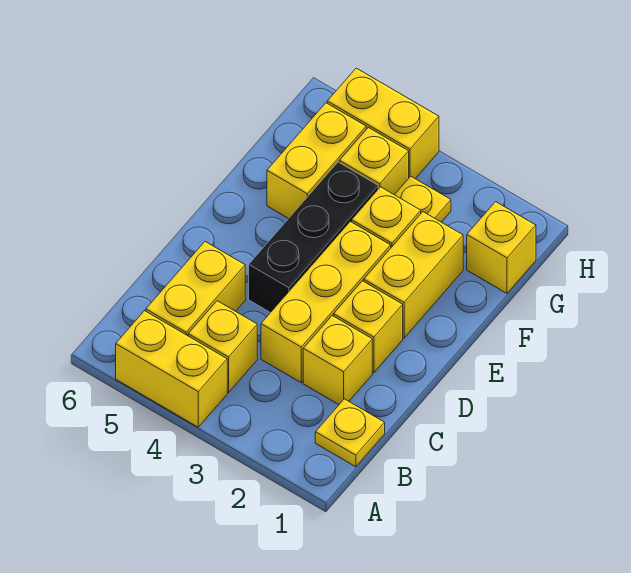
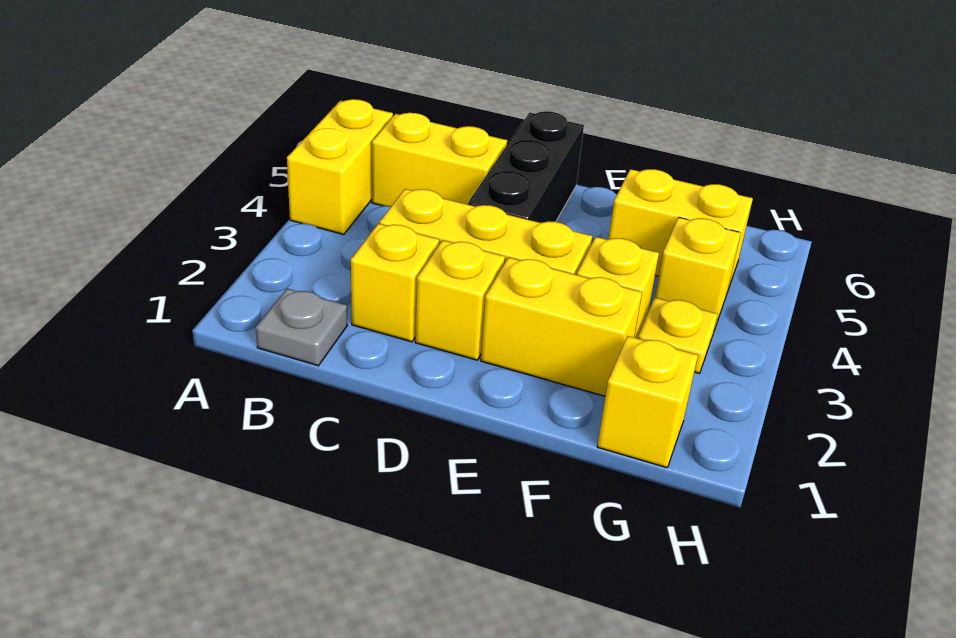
yellow plate B1 level 1 -> grey plate B1 level 1
yellow brick B4 level 1 -> none
black brick D4:F4 level 1 -> black brick D4:D6 level 1
yellow brick H4:H5 level 1 -> none

